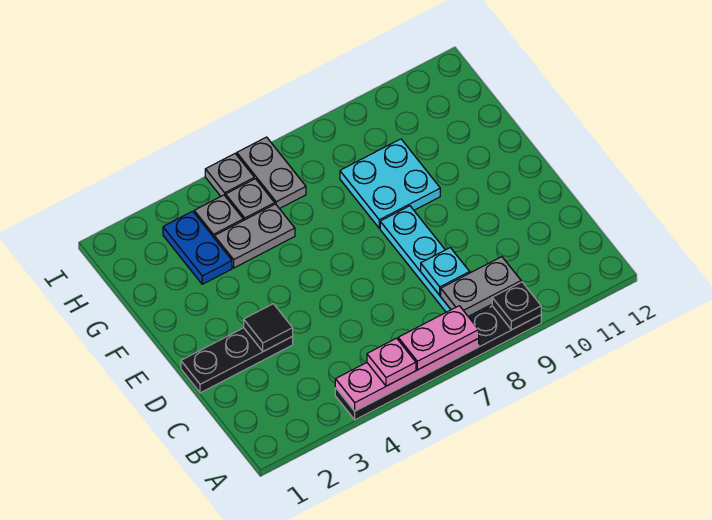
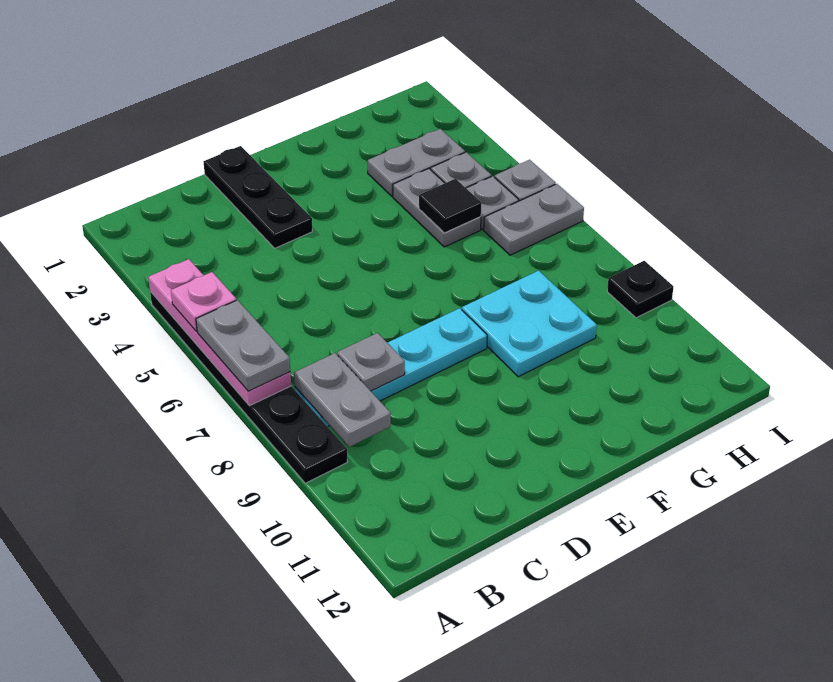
pink plate A6:A7 level 3 -> grey plate A6:A7 level 3
black plate A9 level 2 -> black plate I9 level 1
cyan plate C8 level 2 -> grey plate C8 level 2
black tile D3 level 2 -> black tile G5 level 2
blue plate G3:H3 level 1 -> grey plate G3:H3 level 1

